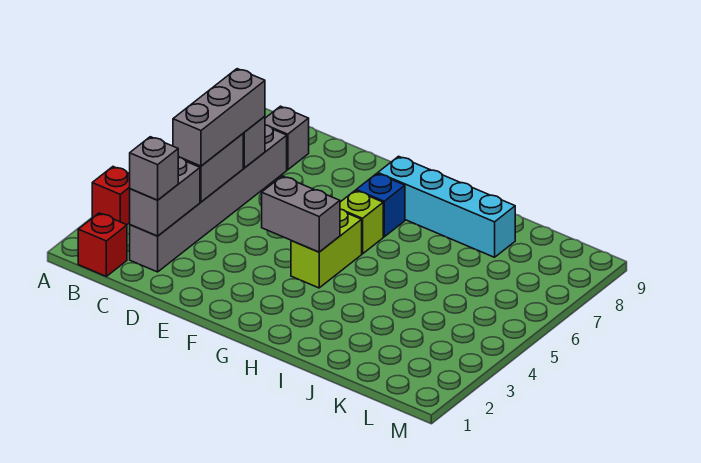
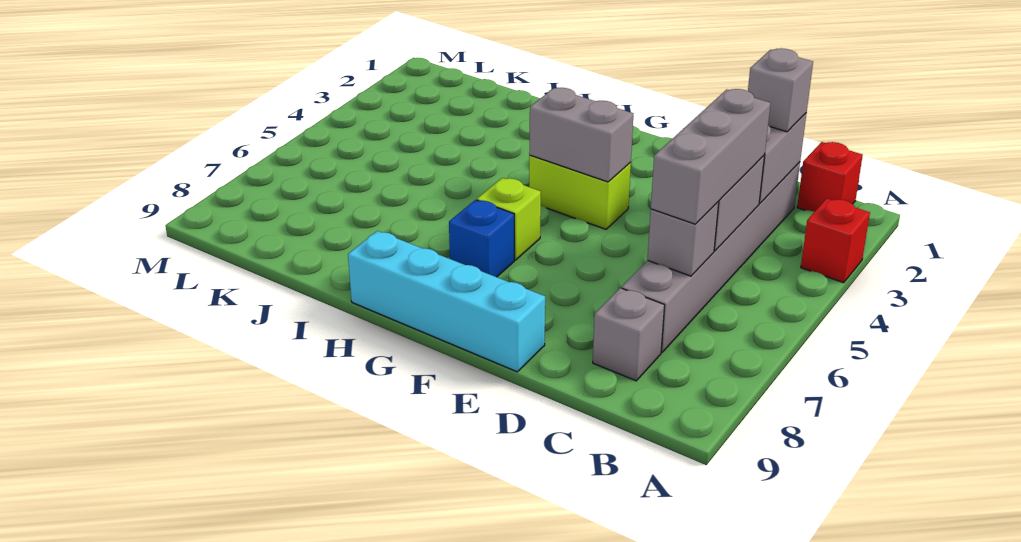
lime brick G4:G5 level 1 -> lime brick F4:G4 level 1
cyan brick G8:J8 level 1 -> cyan brick E9:H9 level 1

